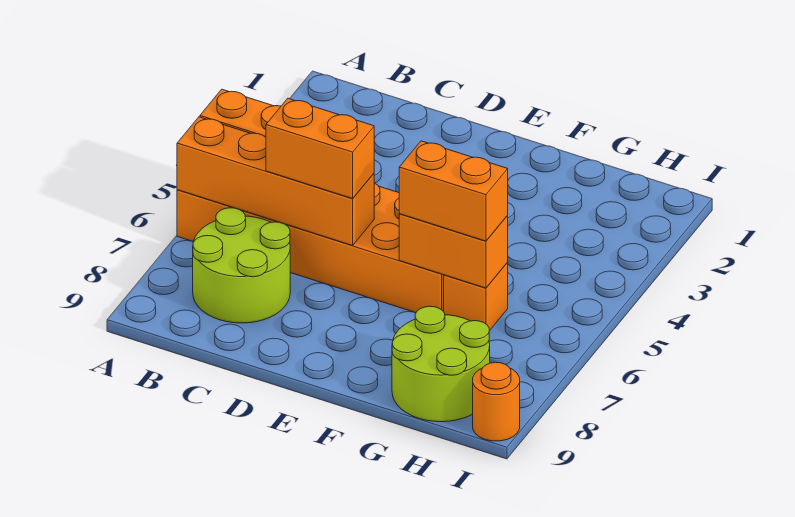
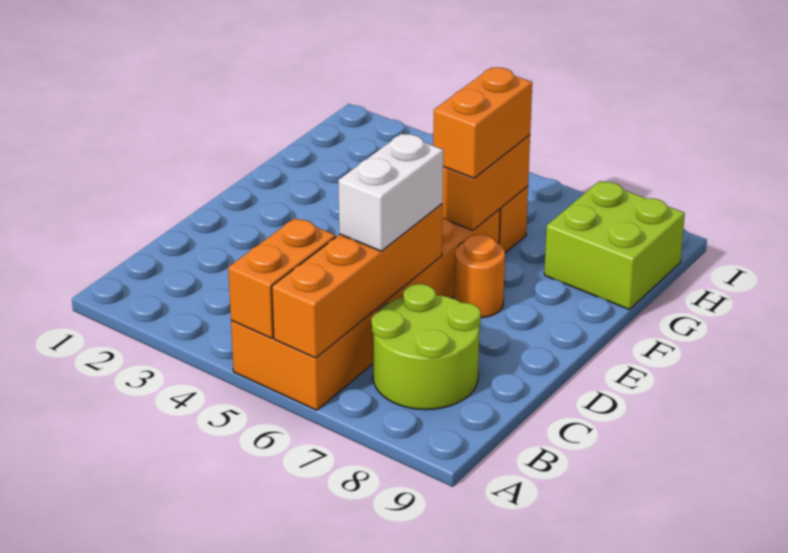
orange brick C6:D6 level 3 -> white brick C6:D6 level 3
lime round brick G8:H9 level 1 -> lime brick G8:H9 level 1
orange round brick I9 level 1 -> orange round brick E7 level 1

